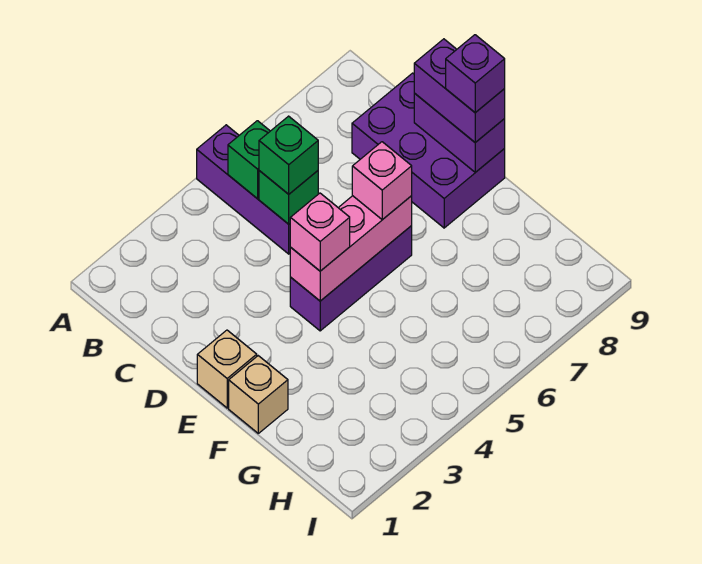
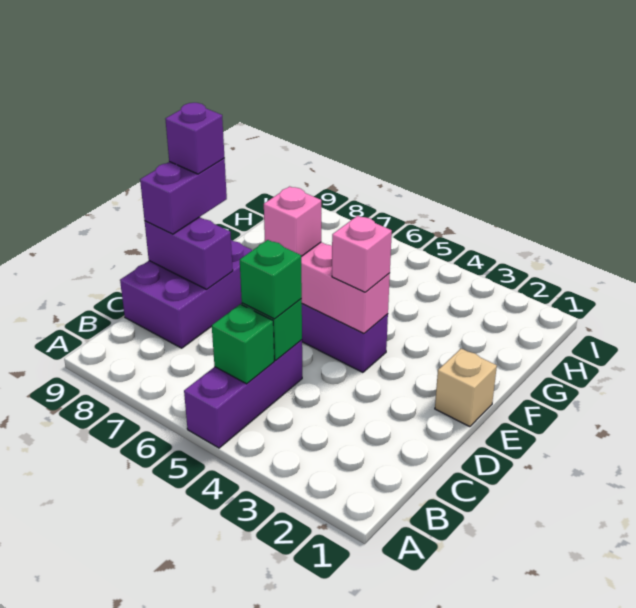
purple brick D9:E9 level 2 -> purple brick D8:D9 level 2
tan brick F1 level 1 -> none

